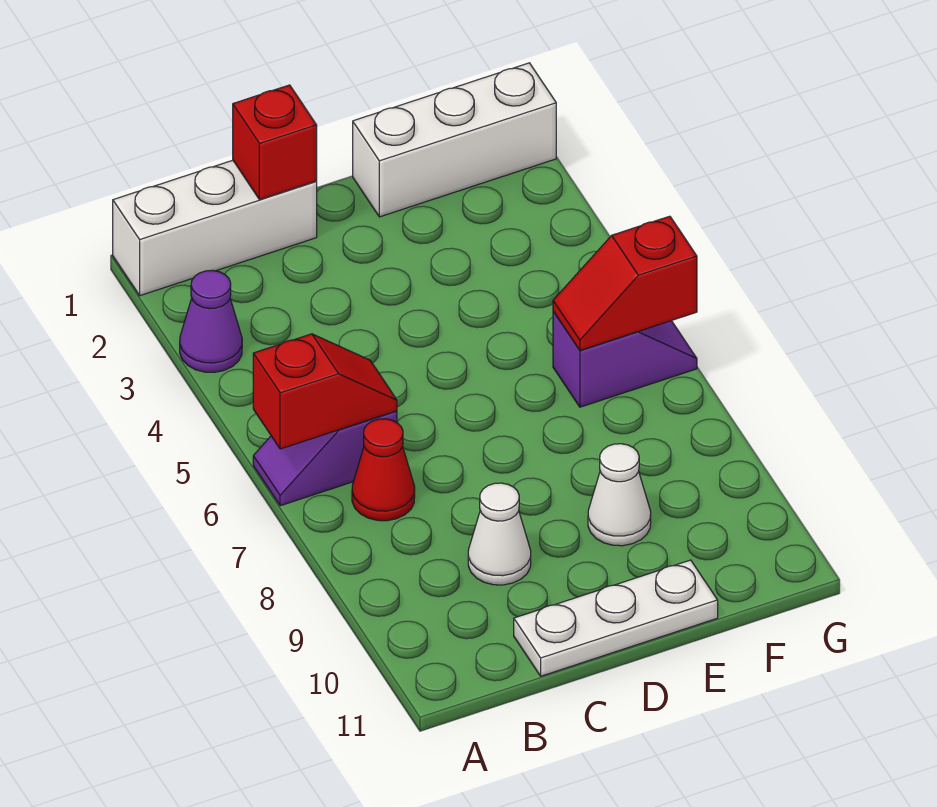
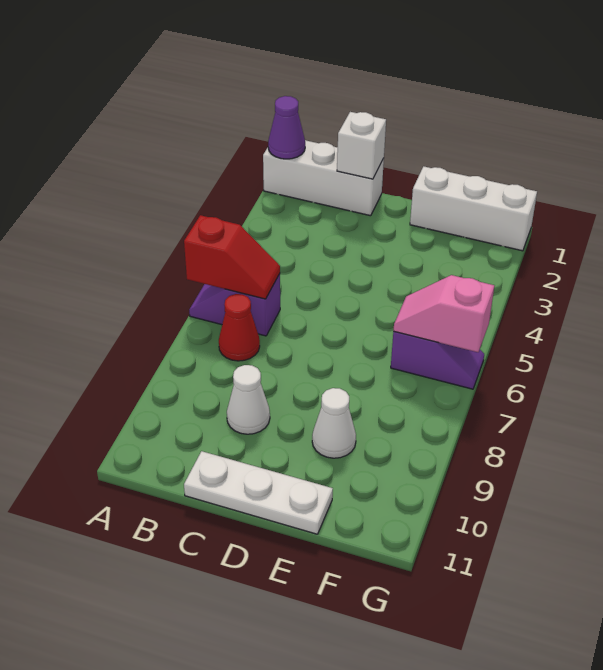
purple cone A3 level 1 -> purple cone A1 level 2
red brick C1 level 2 -> white brick C1 level 2
red slope F6:G6 level 2 top G -> pink slope F6:G6 level 2 top G

